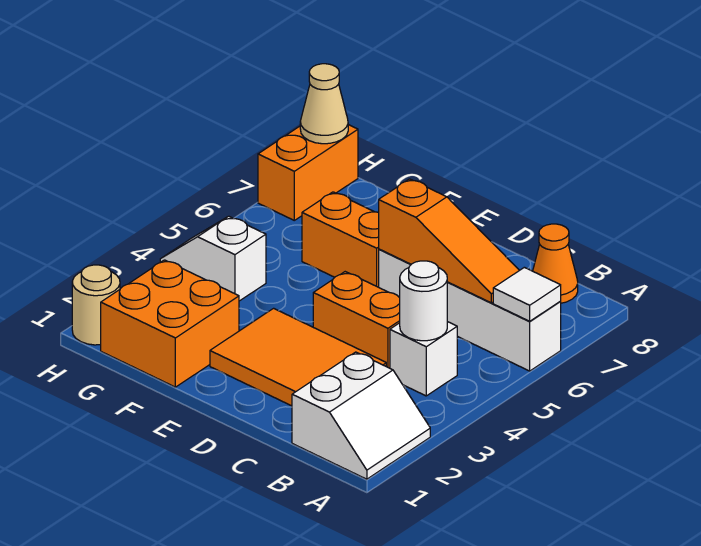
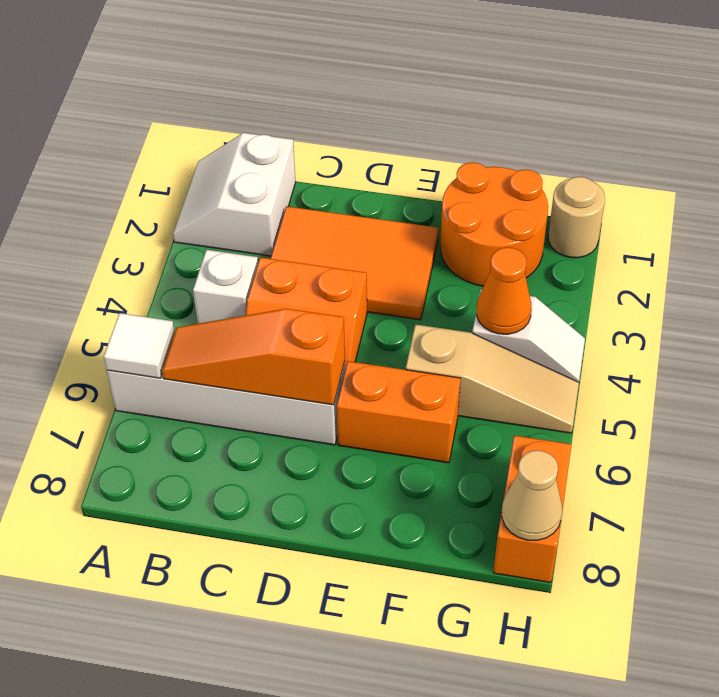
white round brick B4 level 2 -> none
orange cone B8 level 1 -> orange cone G4 level 2
orange brick F1:G2 level 1 -> orange round brick F1:G2 level 1
none -> tan slope F5:H5 level 1 top F

